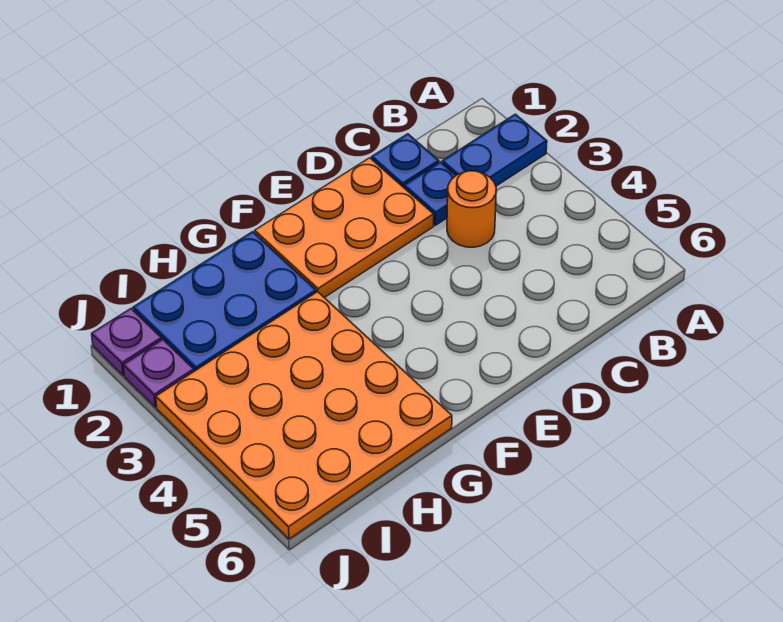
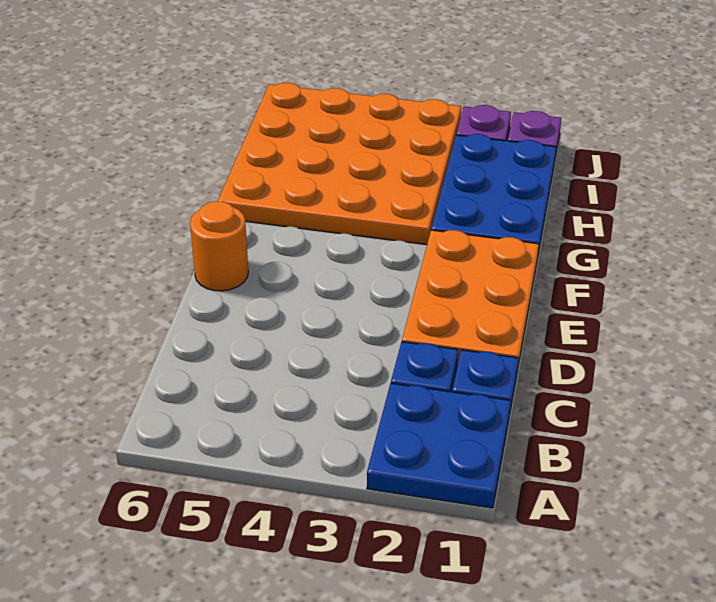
blue plate A2:B2 level 1 -> blue plate A1:B2 level 1
orange round brick C3 level 1 -> orange round brick E6 level 1

